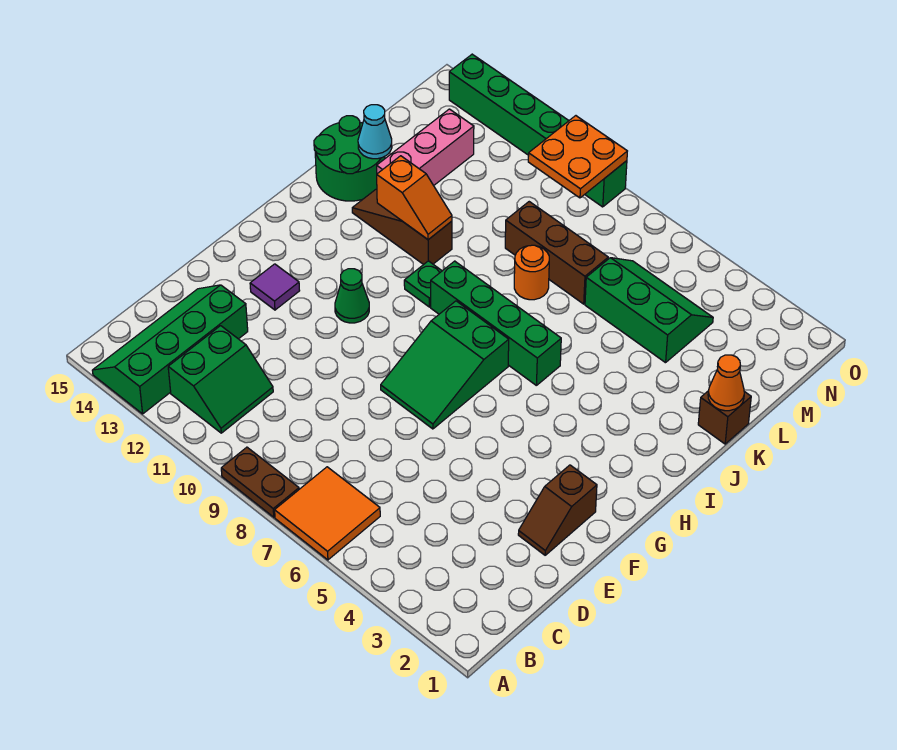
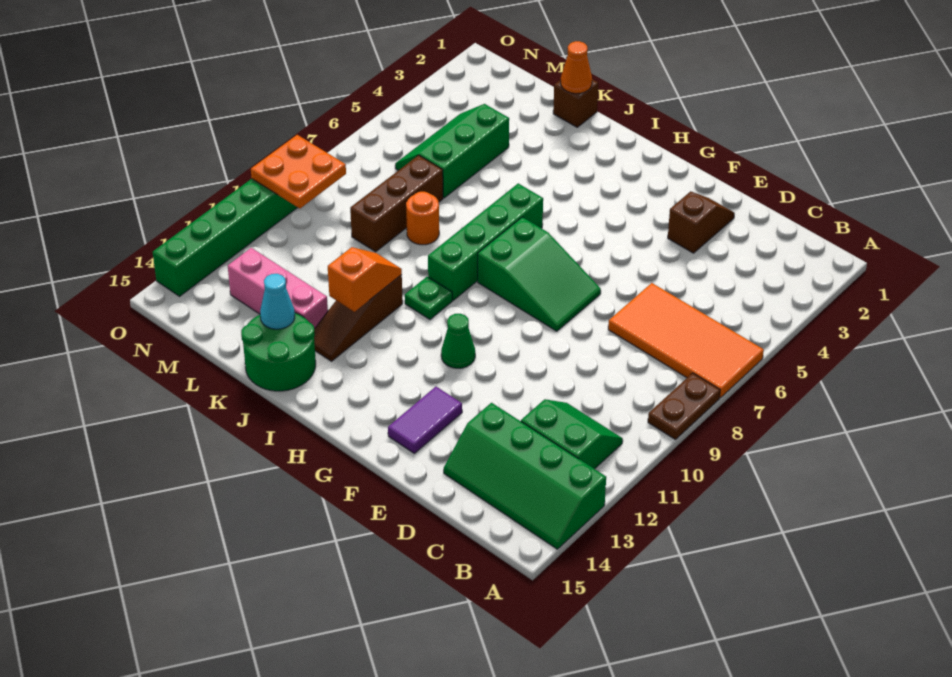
orange tile A6:B7 level 1 -> orange tile A6:D7 level 1
brown slope E2:F2 level 1 top F -> brown slope E2:E3 level 1 top 3
purple tile F13 level 1 -> purple tile F13:F14 level 1

